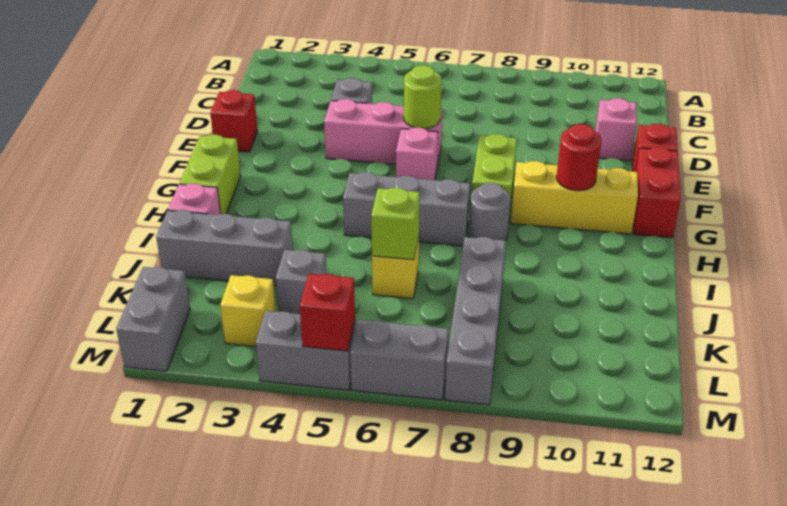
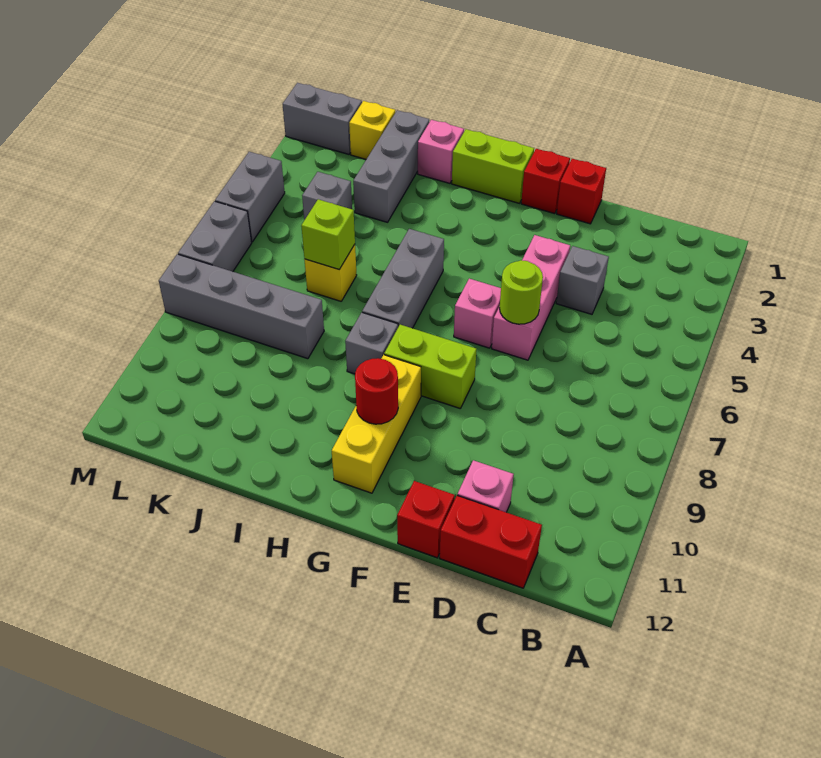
red brick F12:G12 level 1 -> red brick C12:D12 level 1
grey round brick H8 level 1 -> grey brick H8 level 1
yellow brick L3 level 1 -> yellow brick K1 level 1
red brick M5 level 2 -> red brick F1 level 1

